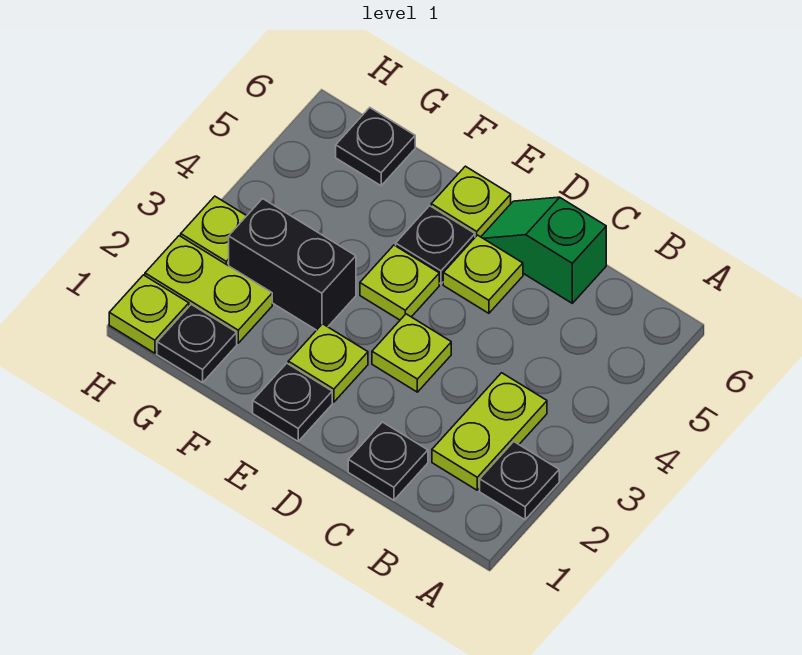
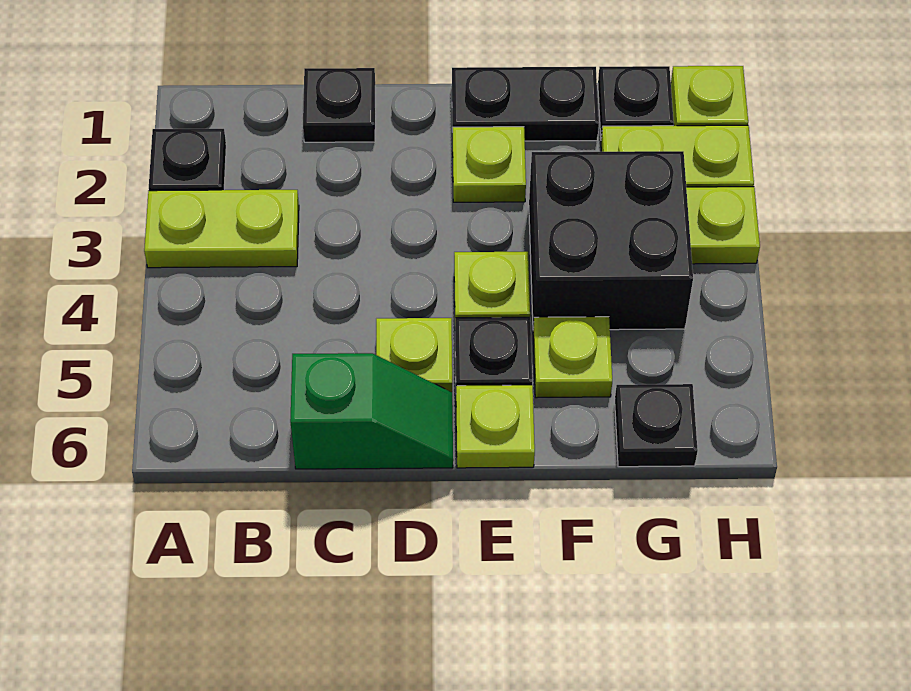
lime plate B2:B3 level 1 -> lime plate A3:B3 level 1
lime plate D3 level 1 -> lime plate F5 level 1
black plate E1 level 1 -> black plate E1:F1 level 1
black brick F3:G3 level 1 -> black brick F3:G4 level 1

